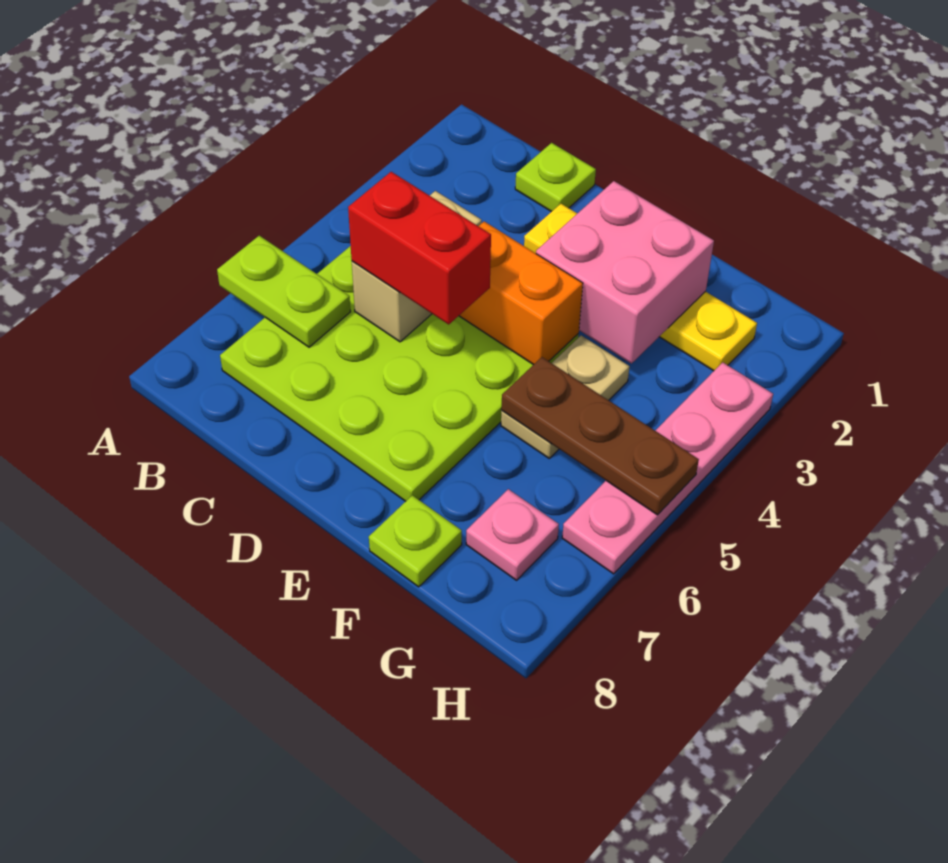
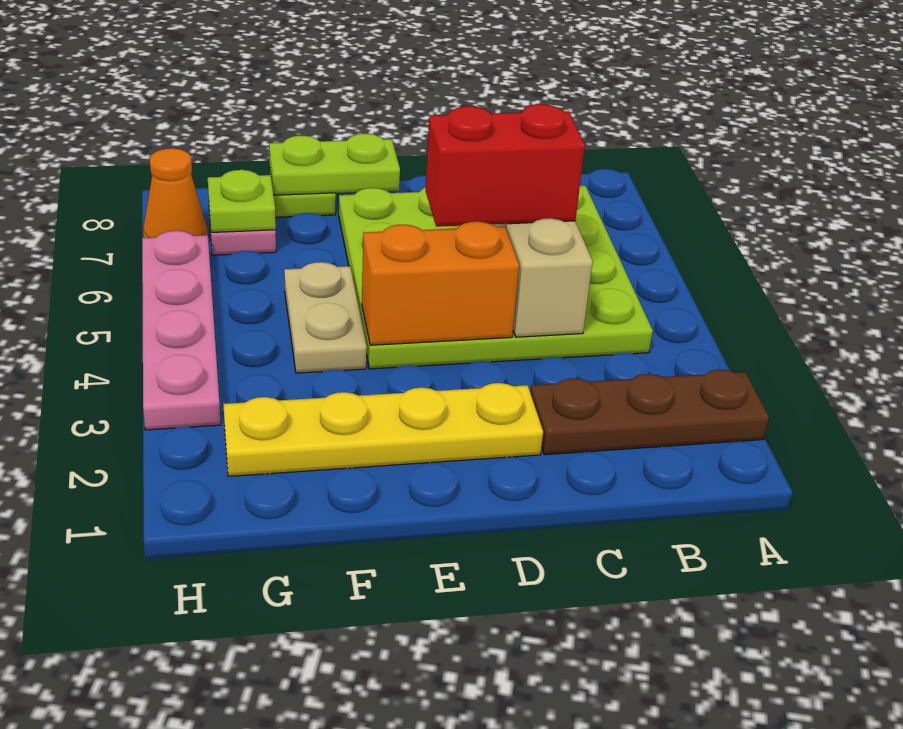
lime plate A6:B6 level 2 -> lime plate E8:F8 level 2
lime plate C1 level 1 -> lime plate G7 level 2
pink brick E2:F3 level 2 -> none
brown plate F5:H5 level 2 -> brown plate A2:C2 level 1
none -> orange cone H7 level 1

